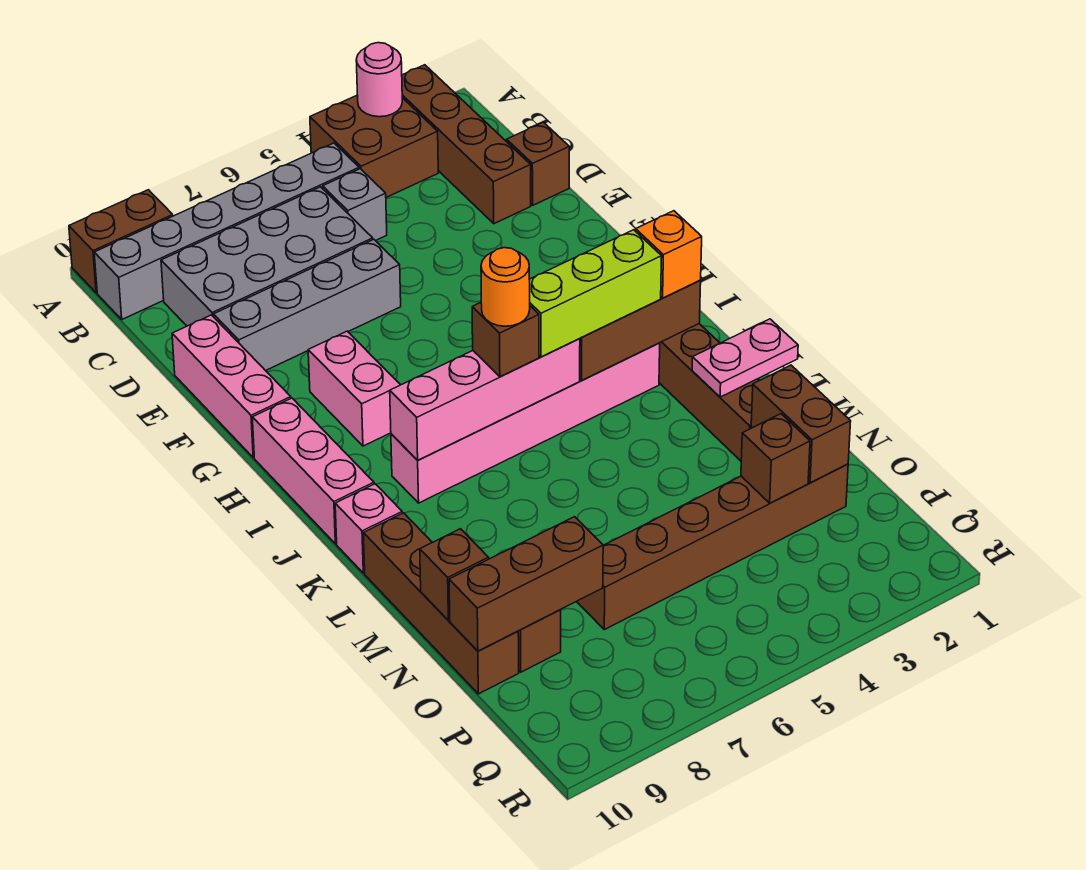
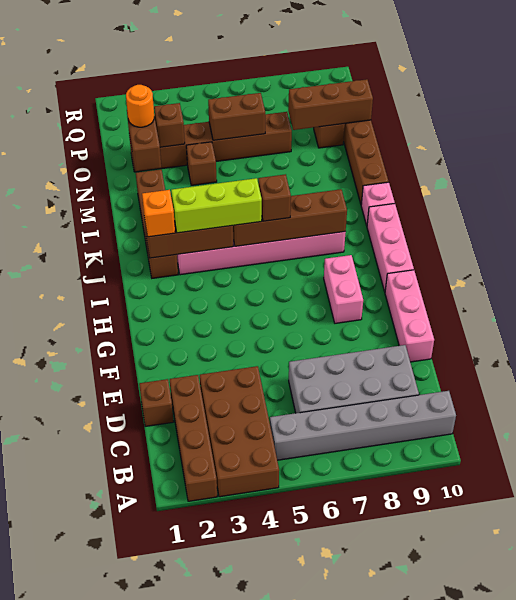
brown brick A3:B4 level 1 -> brown brick A3:D4 level 1
pink round brick A3 level 2 -> none
brown brick A9:A10 level 1 -> brown brick O5:O6 level 2
grey brick C5 level 1 -> none
grey brick E6:E9 level 1 -> none
pink brick J5:J8 level 2 -> brown brick J5:J8 level 2
orange round brick J6 level 4 -> orange round brick O2 level 3
pink plate L1:L2 level 2 -> none
brown brick N10 level 2 -> brown brick N4 level 1

